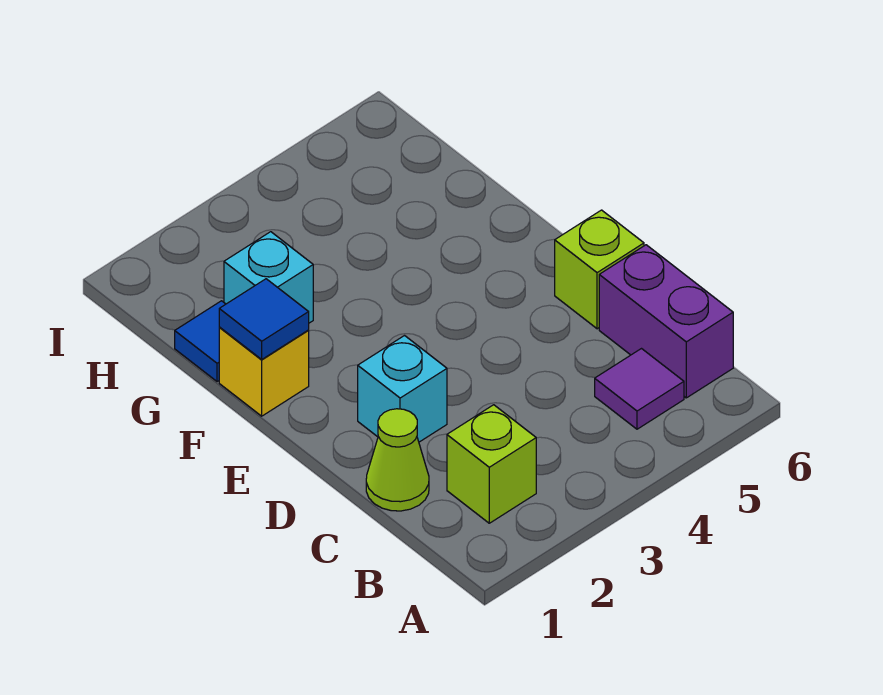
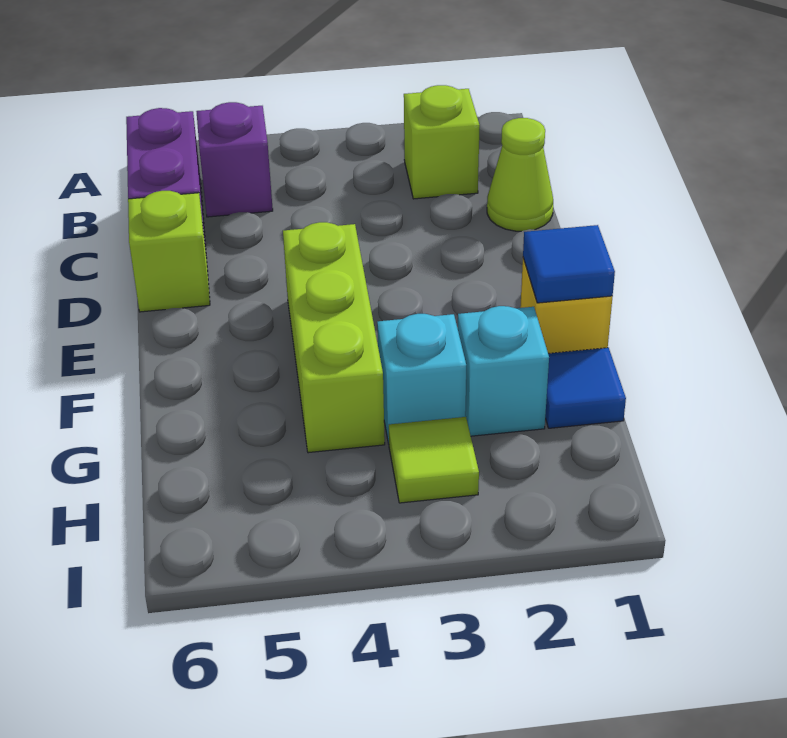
purple tile B5 level 1 -> purple brick B5 level 1
cyan brick D2 level 1 -> cyan brick G3 level 1
none -> lime brick E4:G4 level 1
none -> lime tile H3 level 1

